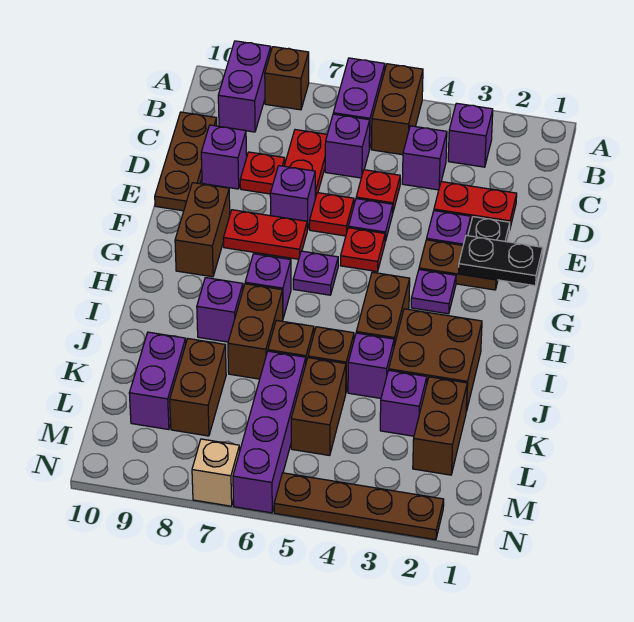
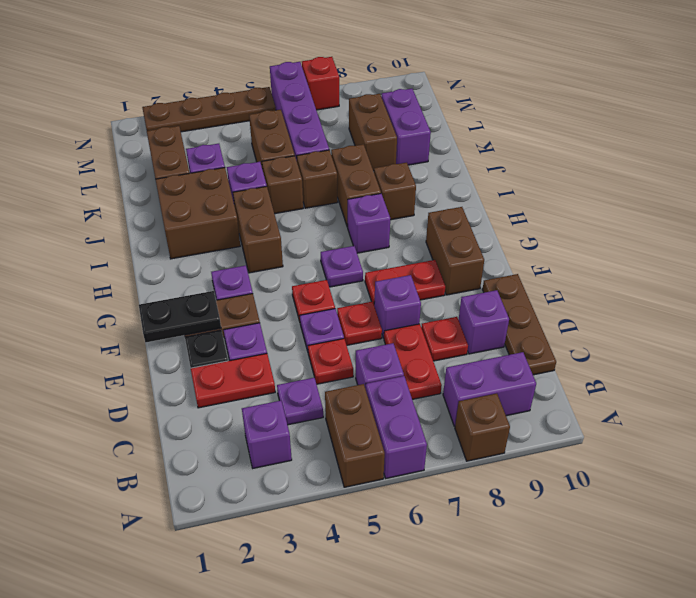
purple brick A9:B9 level 1 -> purple brick B8:B9 level 1
purple brick C4 level 1 -> purple plate C4 level 1
purple brick I8 level 1 -> brown brick I8 level 1
tan brick N7 level 1 -> red brick N7 level 1

